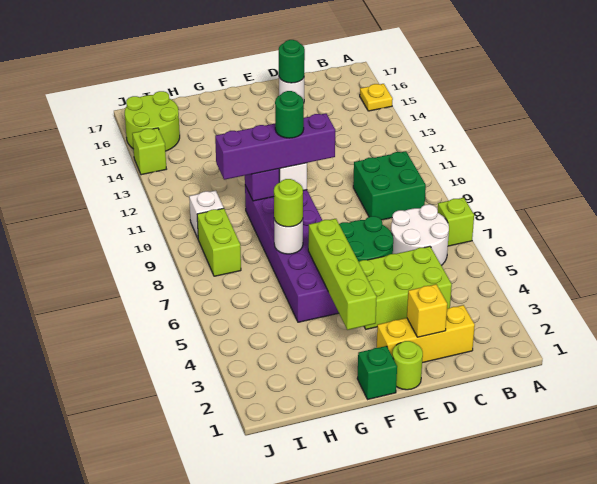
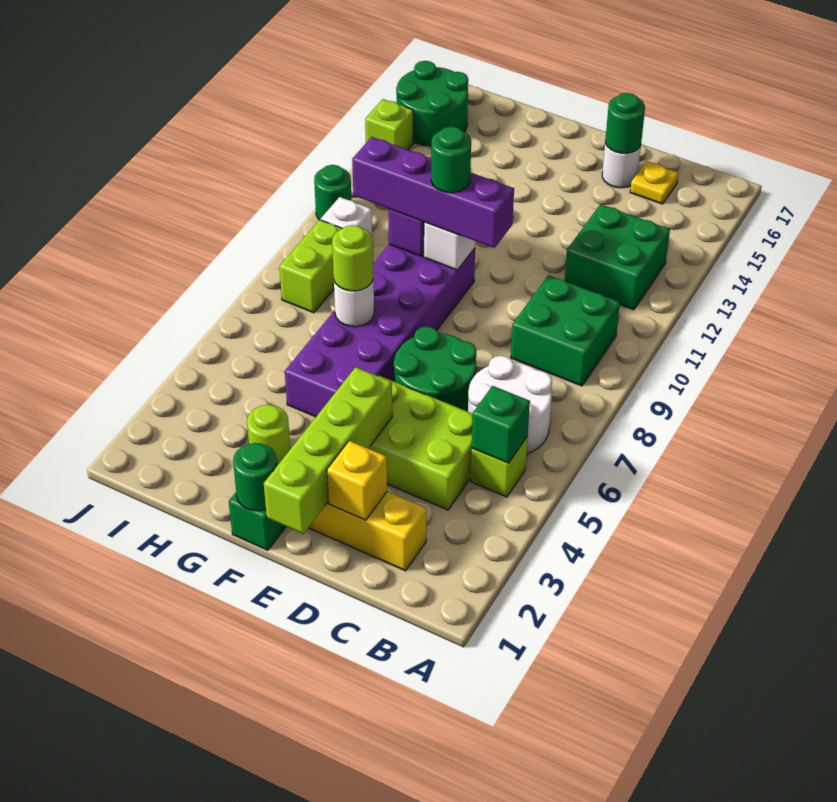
lime brick A7 level 1 -> lime brick B5 level 1
yellow plate A15 level 1 -> yellow plate C16 level 1
none -> green brick B5 level 2
none -> green brick B12:C13 level 1
lime round brick E1 level 1 -> lime round brick G3 level 1
none -> green round brick F1 level 2
lime brick F3:F6 level 2 -> lime brick E1:E4 level 2
lime round brick I15:J16 level 1 -> green round brick I15:J16 level 1
none -> green round brick J11 level 1

